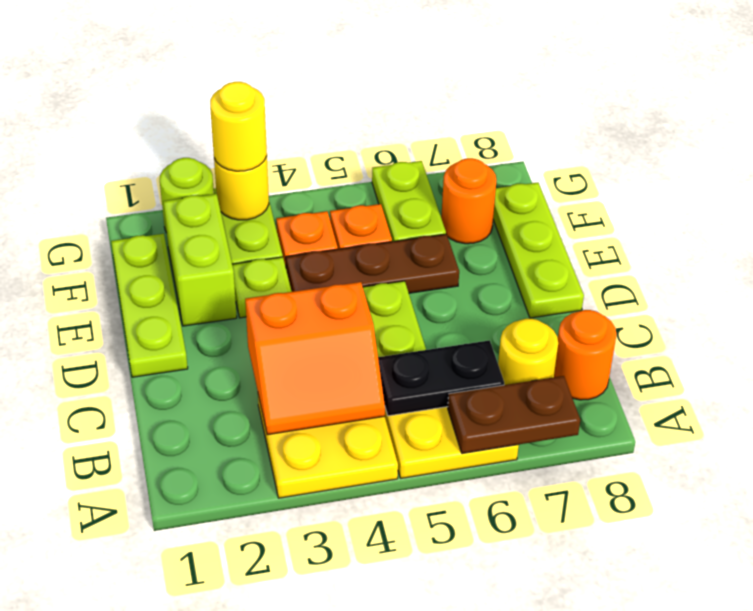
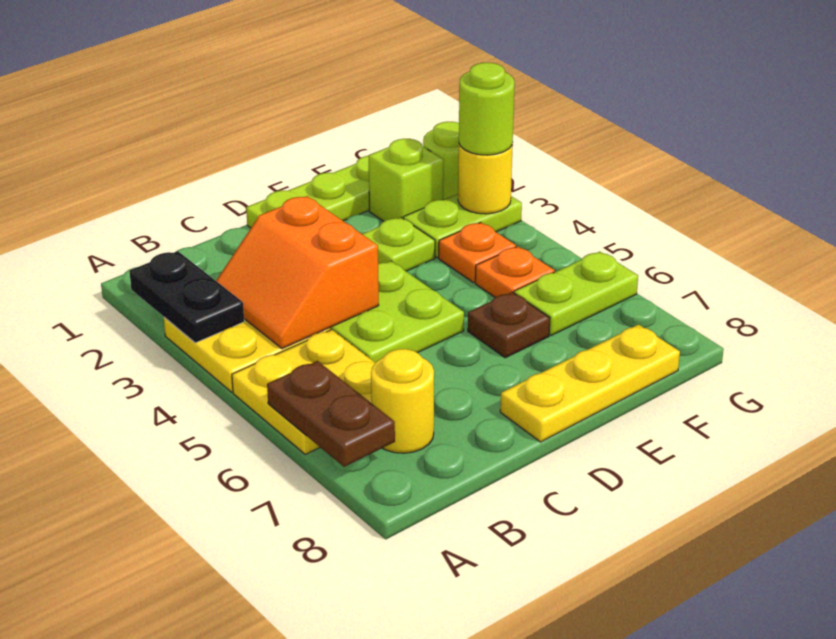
black plate B5:B6 level 2 -> black plate A2:A3 level 2
orange round brick B8 level 1 -> none
lime plate D8:F8 level 1 -> yellow plate D8:F8 level 1
lime brick E2:F2 level 1 -> lime brick F2 level 1
brown plate E4:E6 level 1 -> brown plate E6 level 1
orange round brick F7 level 1 -> none
yellow round brick G3 level 3 -> lime round brick G3 level 3

